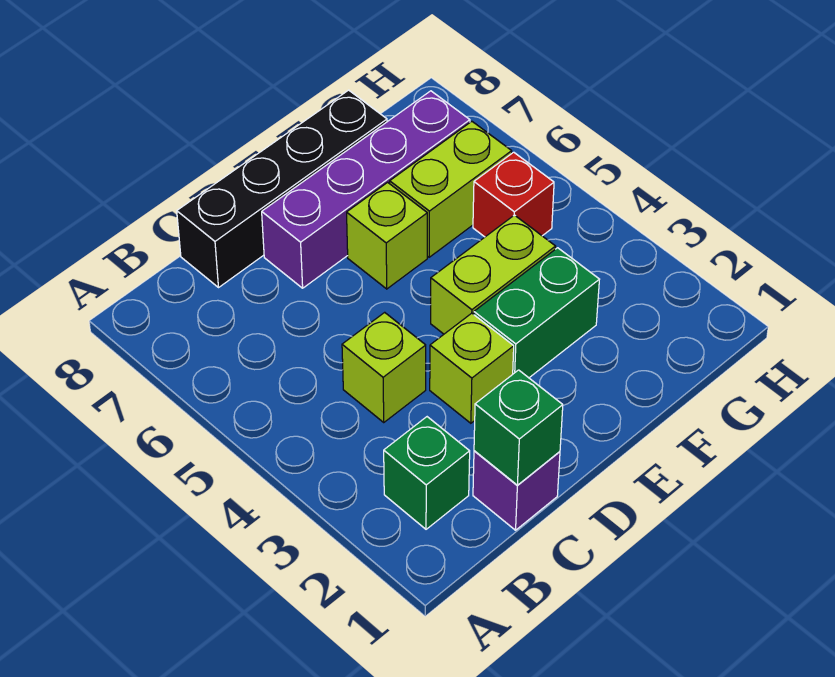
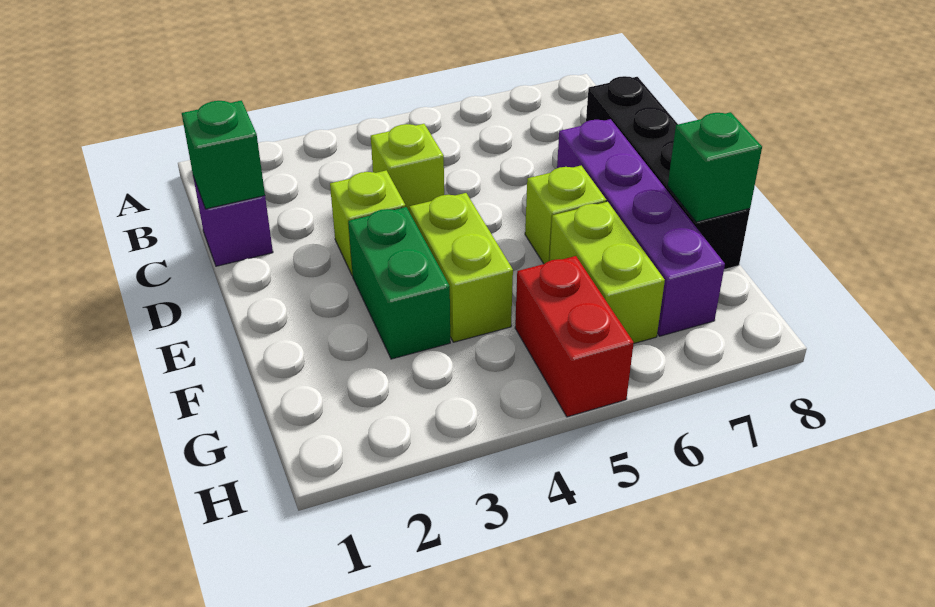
green brick B2 level 1 -> green brick F8 level 2
red brick G5 level 1 -> red brick G5:H5 level 1

